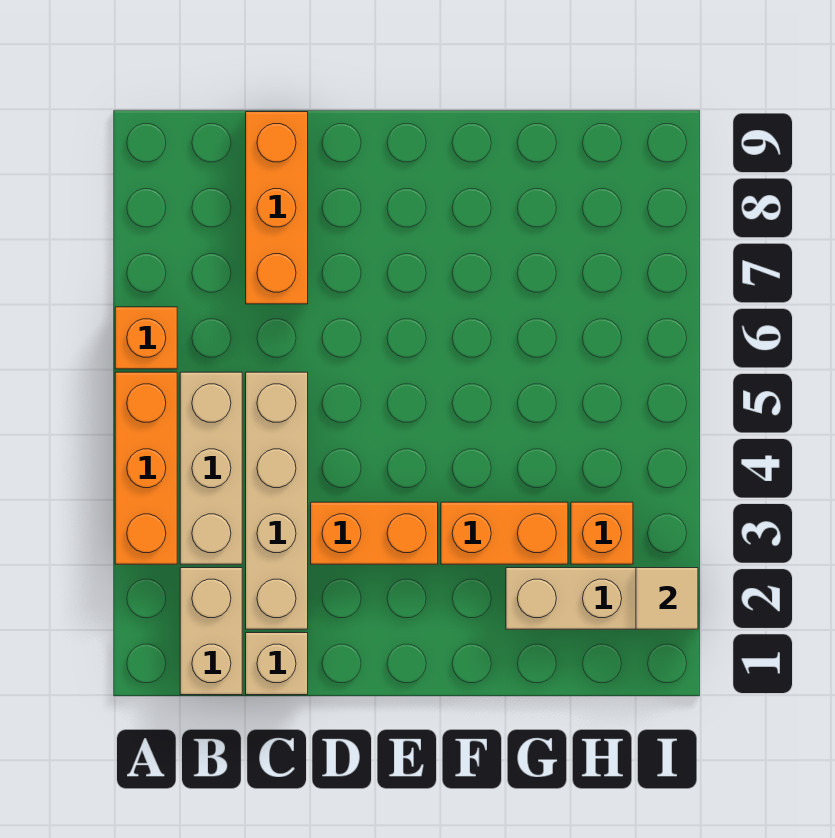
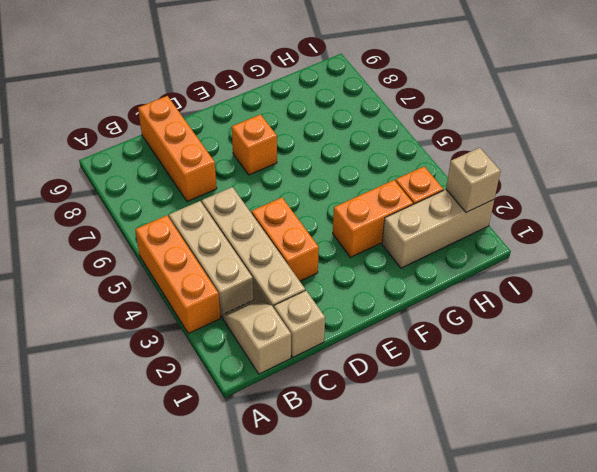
orange brick A6 level 1 -> orange brick E7 level 1
tan brick B1:B2 level 1 -> tan slope B1:B2 level 1 top 1
orange brick D3:E3 level 1 -> orange brick D3:D4 level 1
tan tile I2 level 2 -> tan brick I2 level 2

